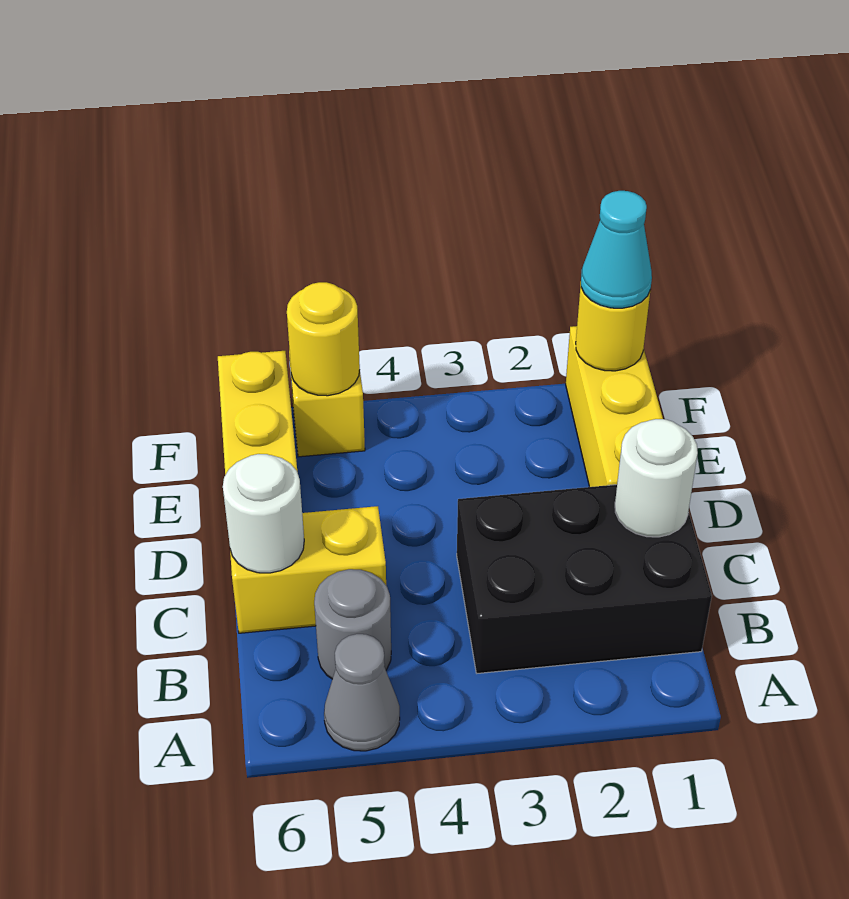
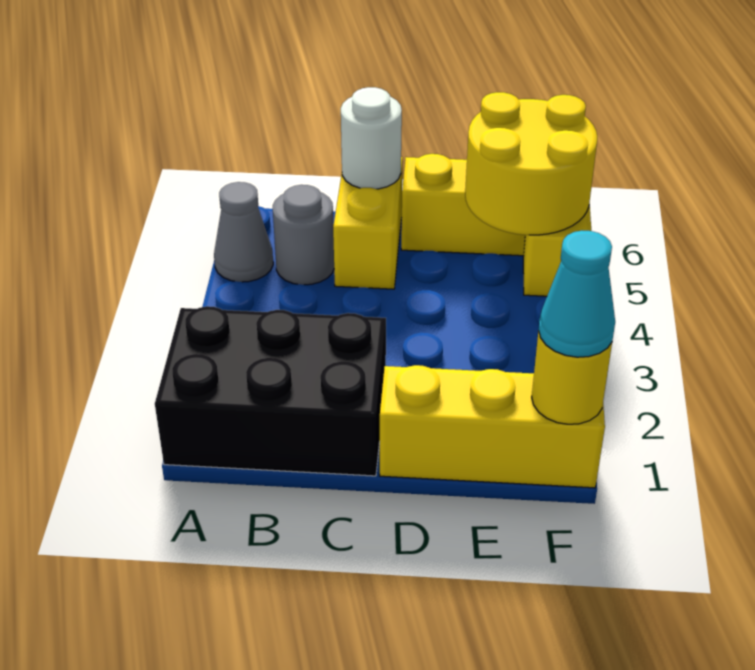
black brick B1:C3 level 1 -> black brick A1:C2 level 1
white round brick C1 level 2 -> none
yellow round brick F5 level 2 -> yellow round brick E5:F6 level 2

